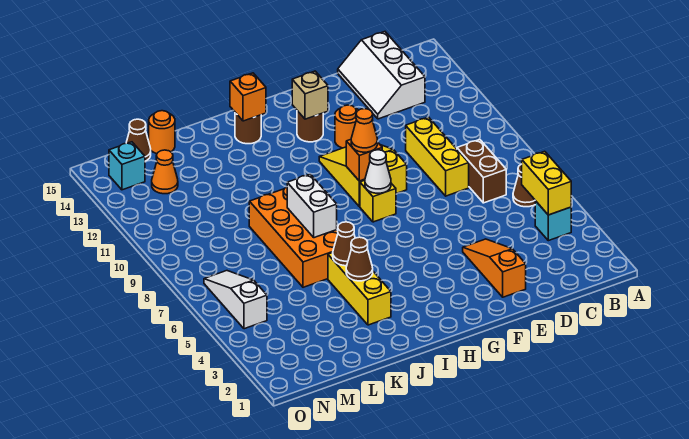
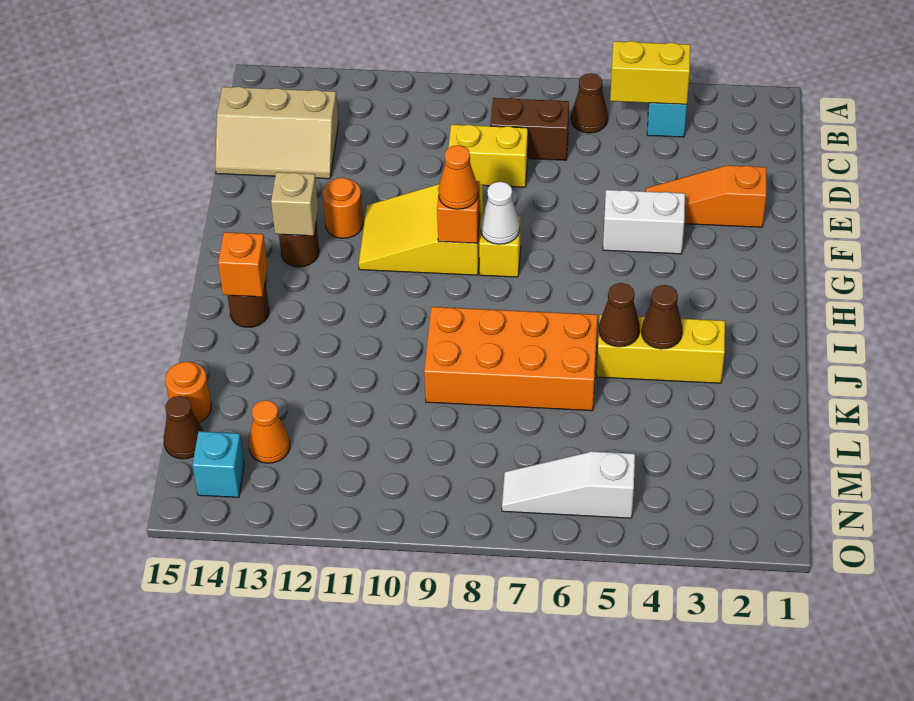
white slope C13:D15 level 1 top C -> tan slope C13:D15 level 1 top C
yellow brick D8:D10 level 1 -> yellow brick D8:D9 level 1
white brick J7:J8 level 2 -> white brick F4:F5 level 1

